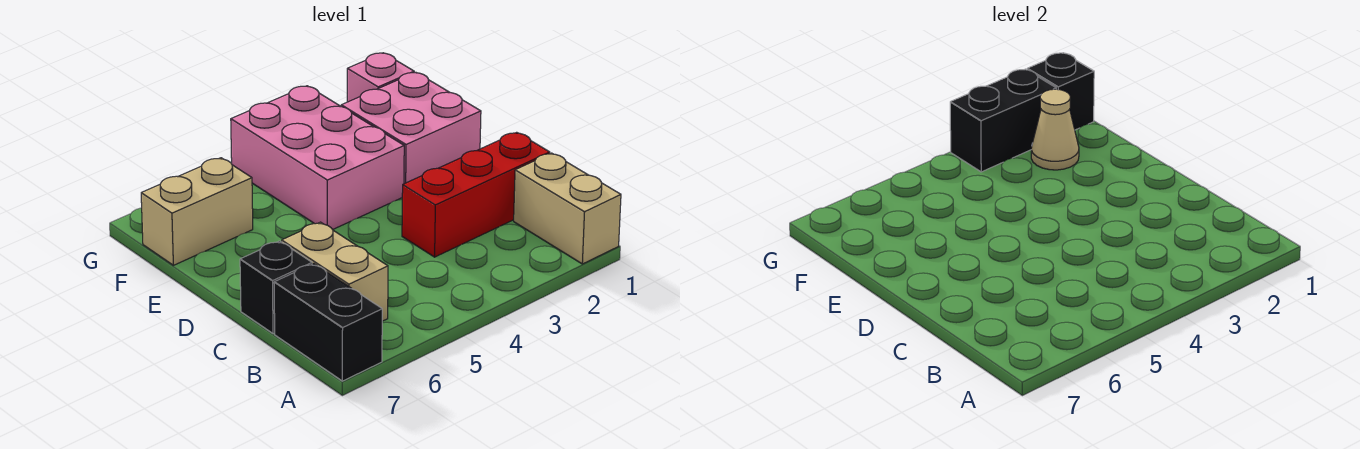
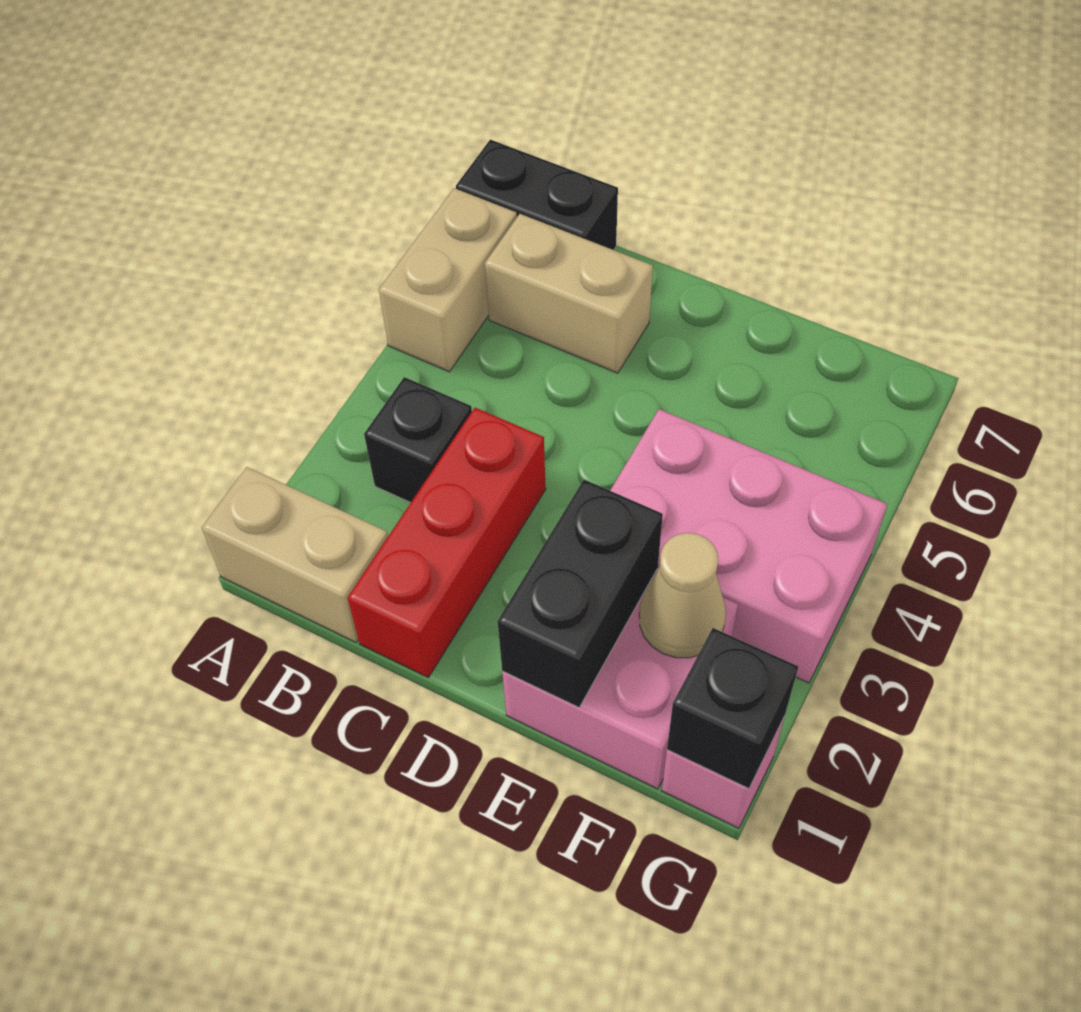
black brick C7 level 1 -> black brick B3 level 1
tan brick F6:F7 level 1 -> tan brick A5:A6 level 1
black brick G2:G3 level 2 -> black brick E1:E2 level 2

